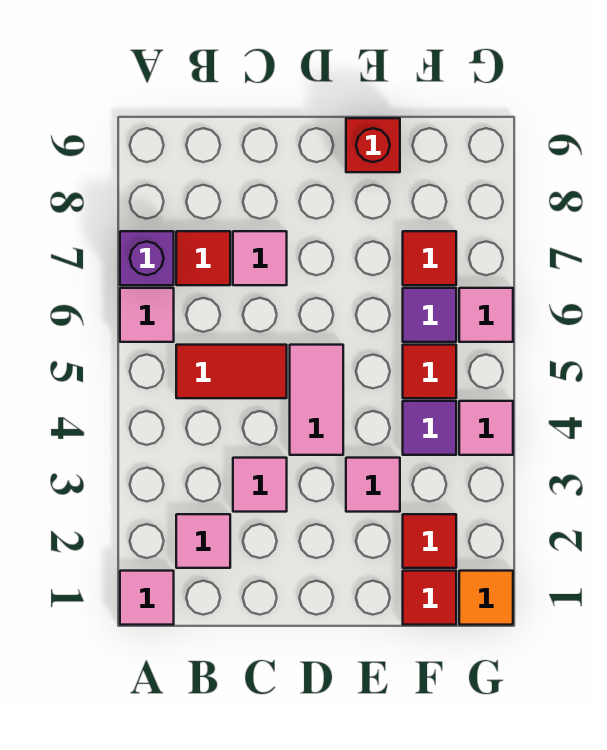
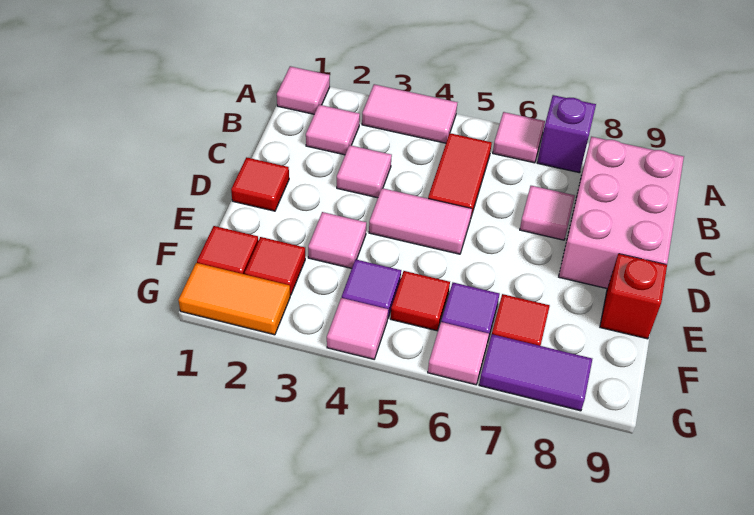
none -> pink tile A3:A4 level 1
red tile B7 level 1 -> red tile D1 level 1
none -> pink brick B8:D9 level 1
orange tile G1 level 1 -> orange tile G1:G2 level 1
none -> purple tile G7:G8 level 1

